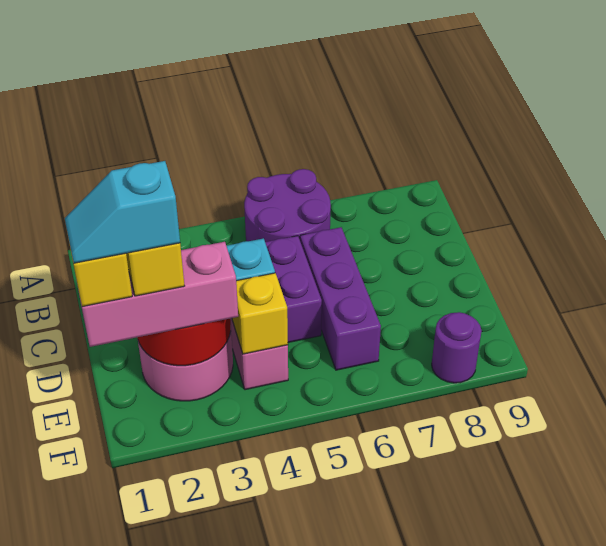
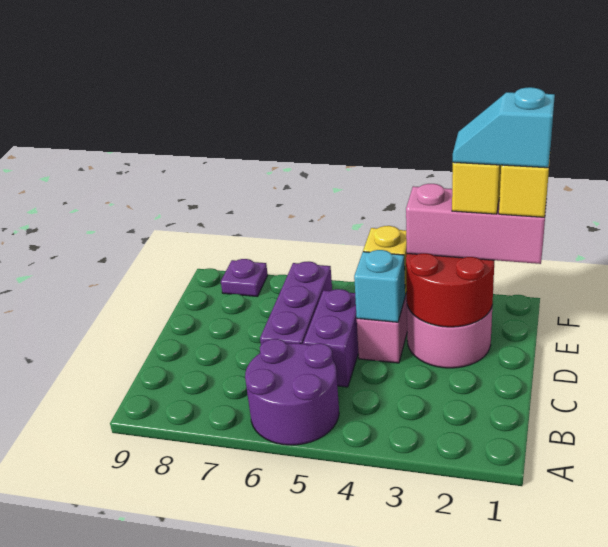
cyan slope E1:E2 level 5 top 2 -> cyan slope E1:E2 level 5 top 1
purple round brick F8 level 1 -> purple plate F8 level 1

